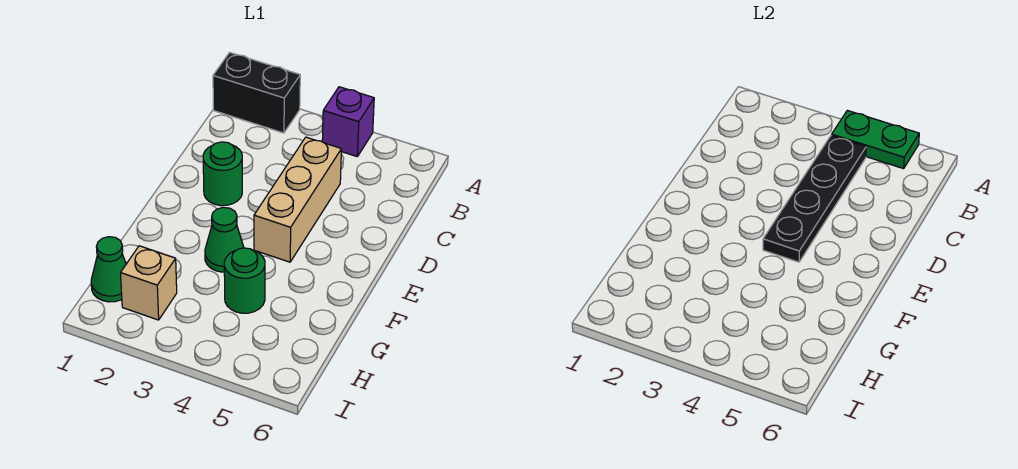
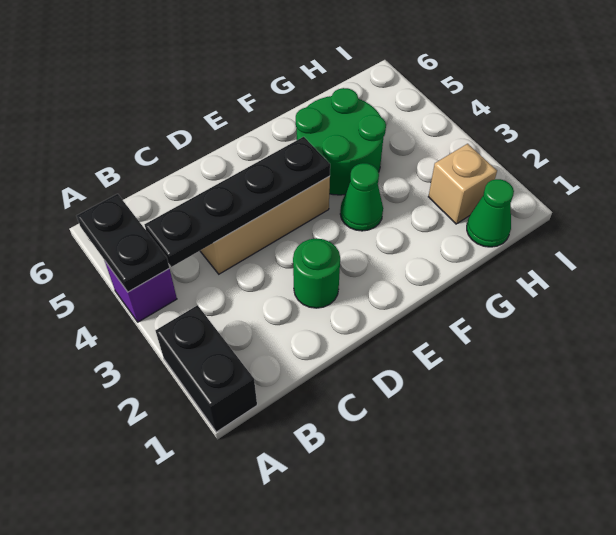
green plate A4:A5 level 2 -> black plate A4:A5 level 2
green round brick G4 level 1 -> green round brick F4:G5 level 1

